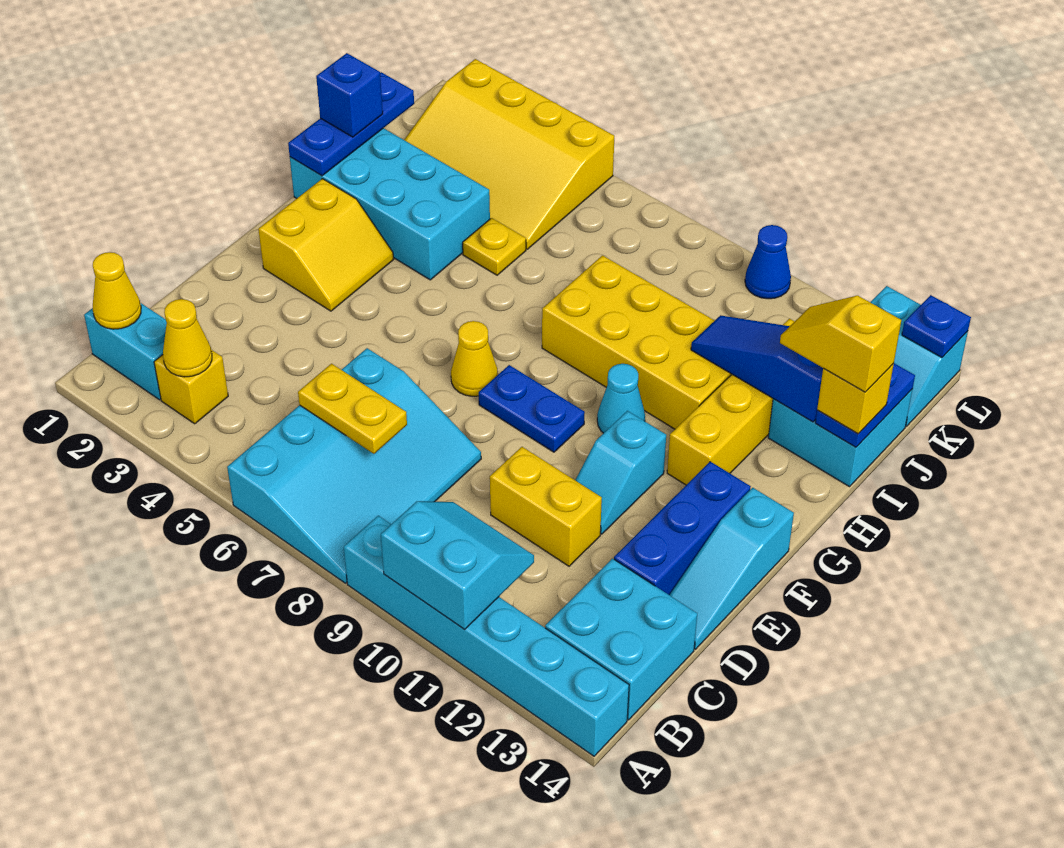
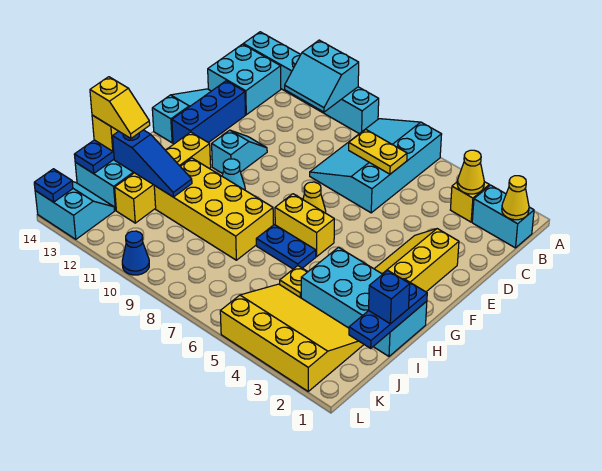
yellow brick D10:D11 level 1 -> yellow brick G6:G7 level 1
yellow slope F2:G3 level 1 top 2 -> yellow slope E2:G3 level 1 top 2
blue plate F8:F9 level 1 -> blue plate H6:H7 level 1

